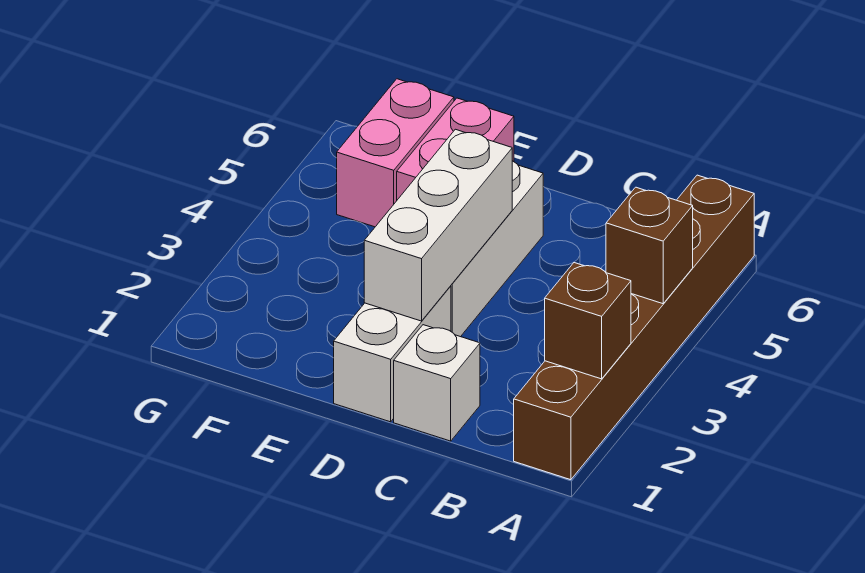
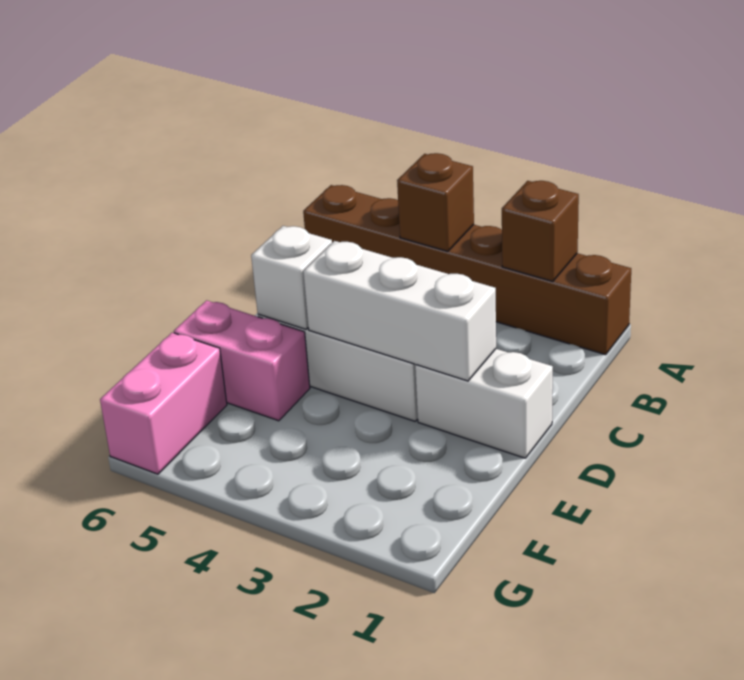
white brick C1 level 1 -> white brick D5 level 2
pink brick F5:F6 level 1 -> pink brick F6:G6 level 1

